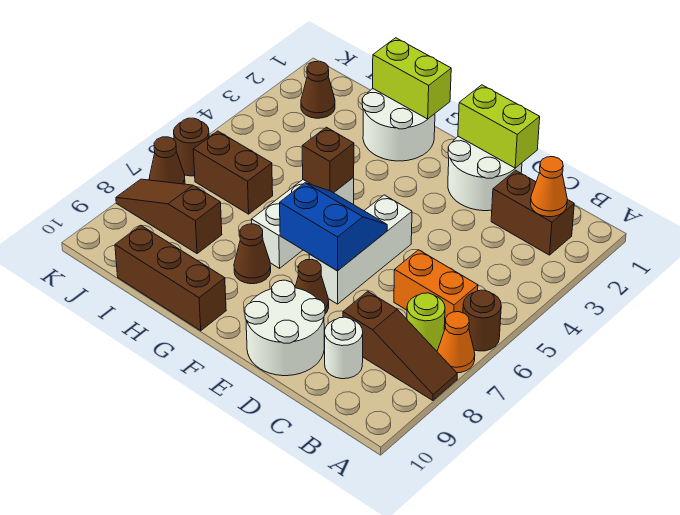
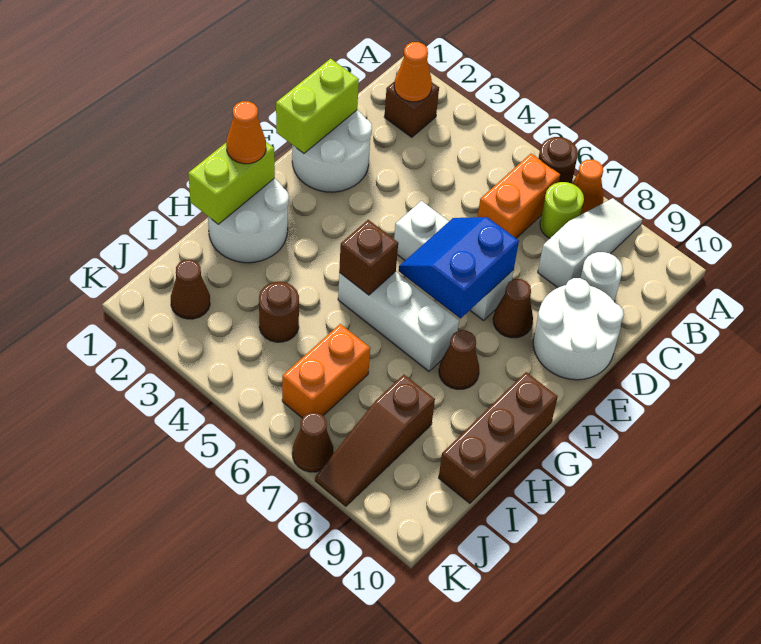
brown slope A8:C8 level 1 top C -> white slope A8:C8 level 1 top C
brown brick B2:C2 level 1 -> brown brick B2 level 1
none -> orange cone G1 level 3
brown brick I6:J6 level 1 -> orange brick I6:J6 level 1
brown round brick K6 level 1 -> brown round brick I4 level 1

